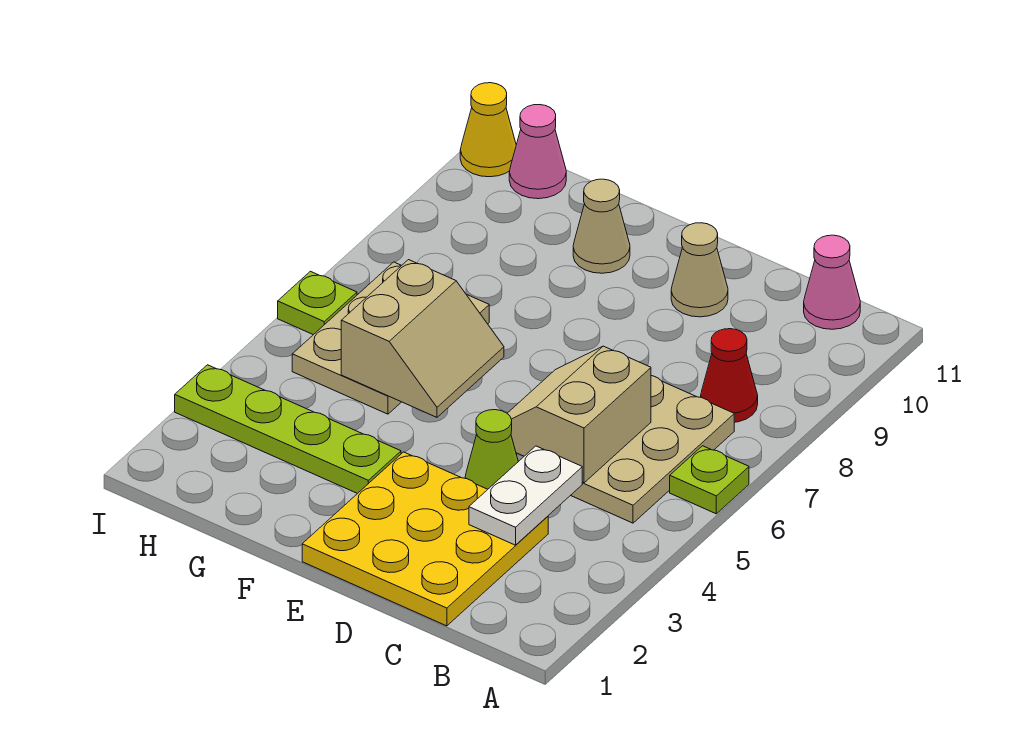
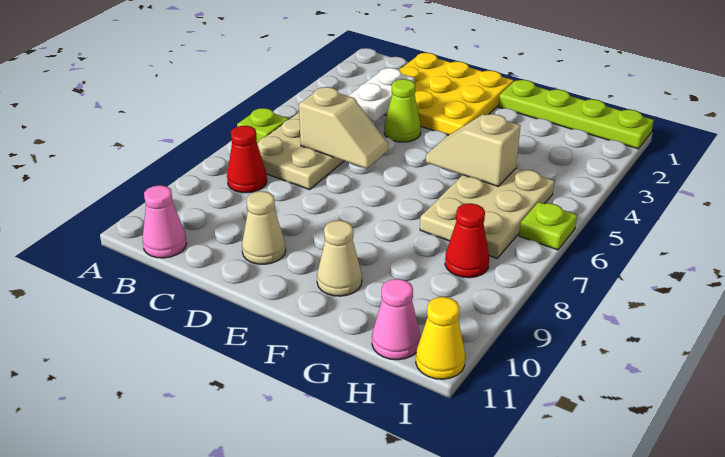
tan slope C5:D6 level 2 top C -> tan slope C6:D6 level 2 top C
lime plate F3:I3 level 1 -> lime plate F1:I1 level 1
tan slope F5:G6 level 2 top G -> tan slope F5:G5 level 2 top G
none -> red cone H8 level 1

